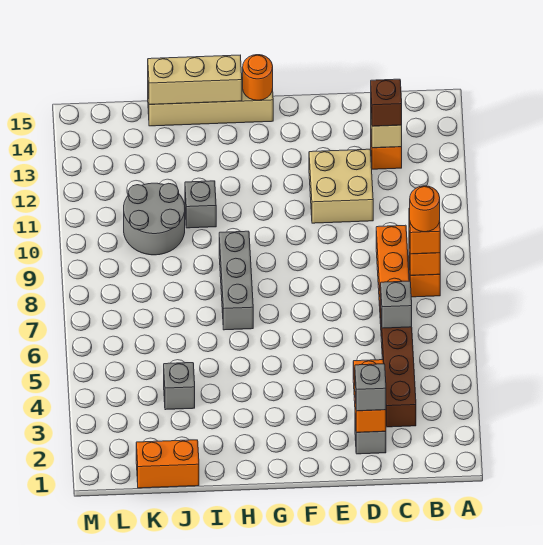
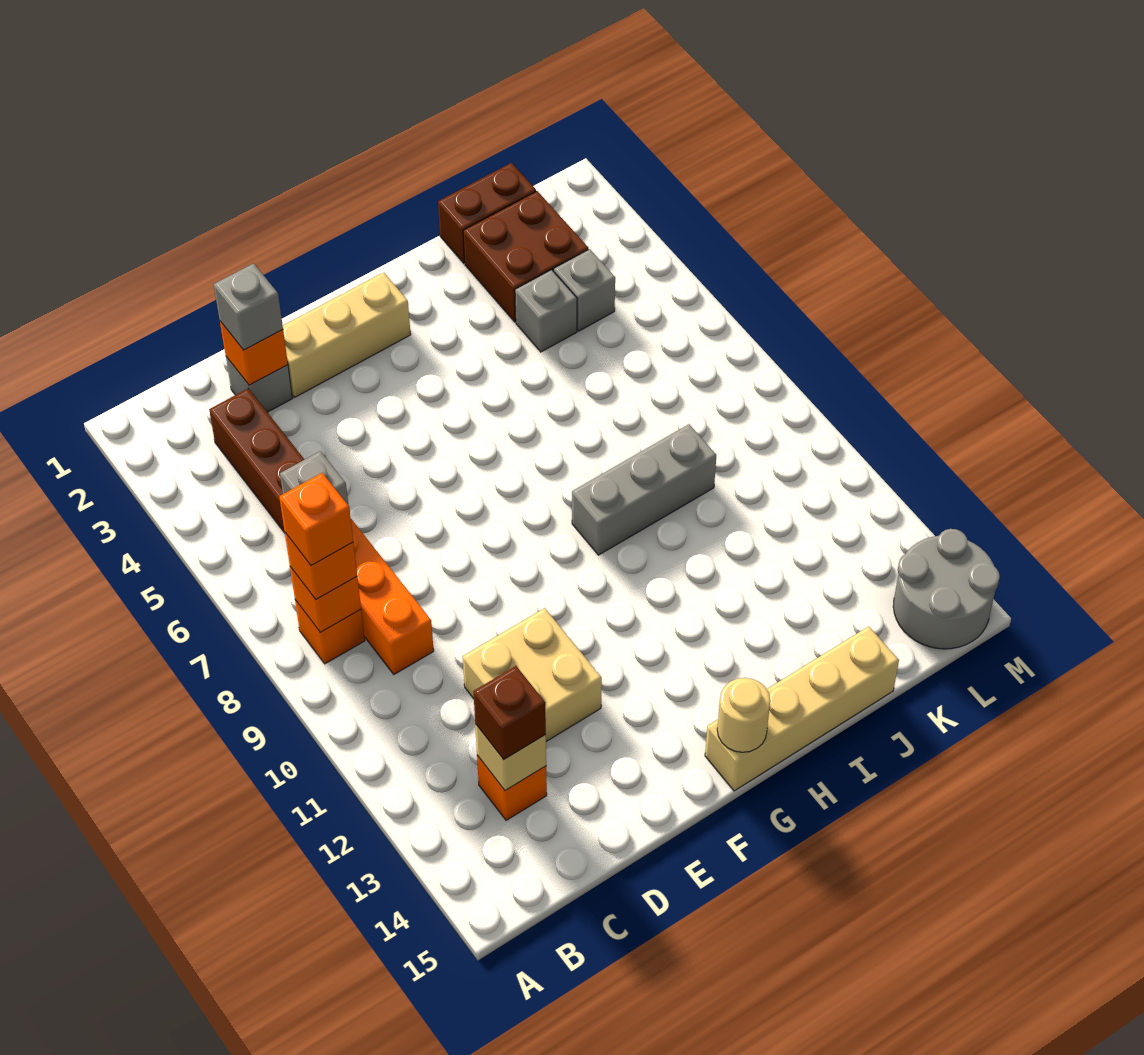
orange round brick B8 level 4 -> orange brick B8 level 4
orange brick D2:D3 level 2 -> orange brick D2 level 2
orange round brick G15 level 2 -> tan round brick G15 level 2
grey brick H7:H9 level 1 -> grey brick H9:J9 level 1
tan brick H15:J15 level 2 -> tan brick E2:G2 level 1
grey brick I11 level 1 -> grey brick K4 level 1
orange brick J1:K1 level 1 -> brown brick J1:K1 level 1
none -> brown brick J2:K3 level 1
grey round brick J10:K11 level 1 -> grey round brick L14:M15 level 1

